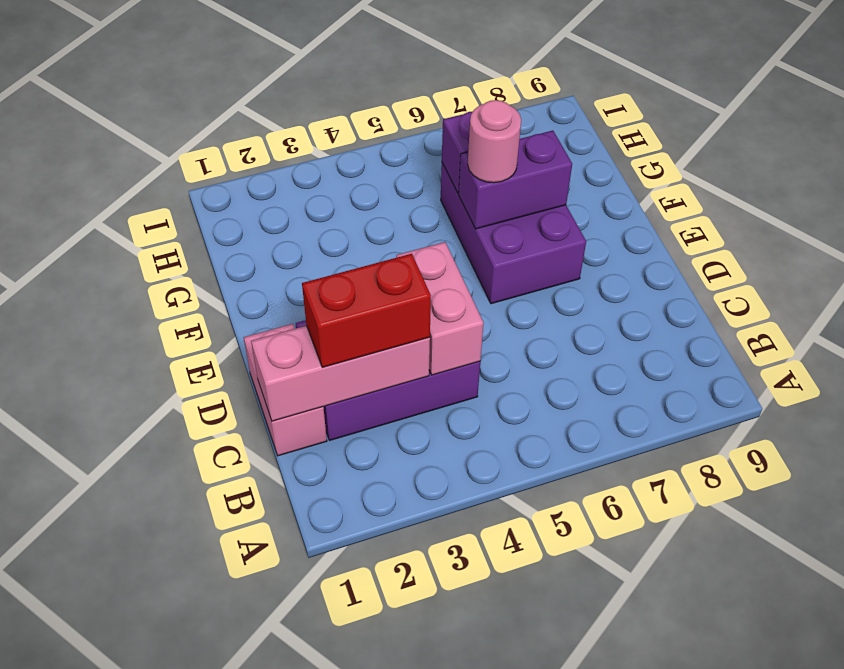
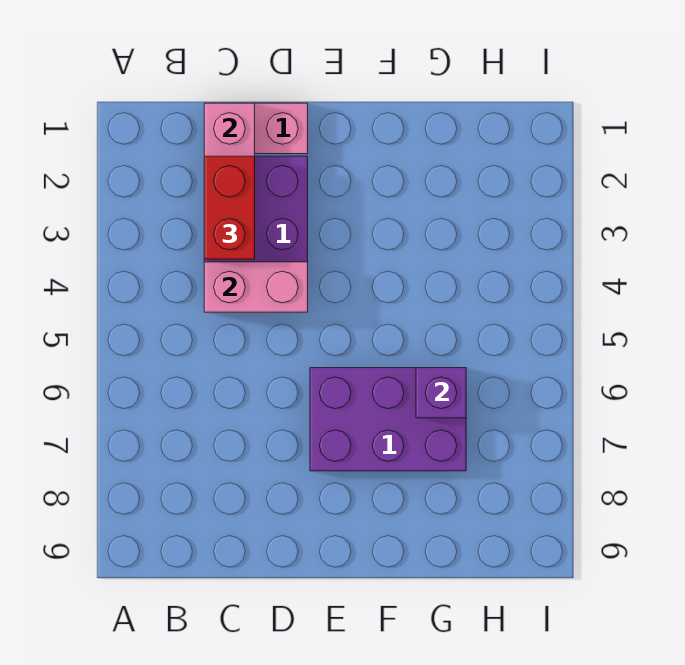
purple brick F6:F7 level 2 -> none
pink round brick F6 level 3 -> none

